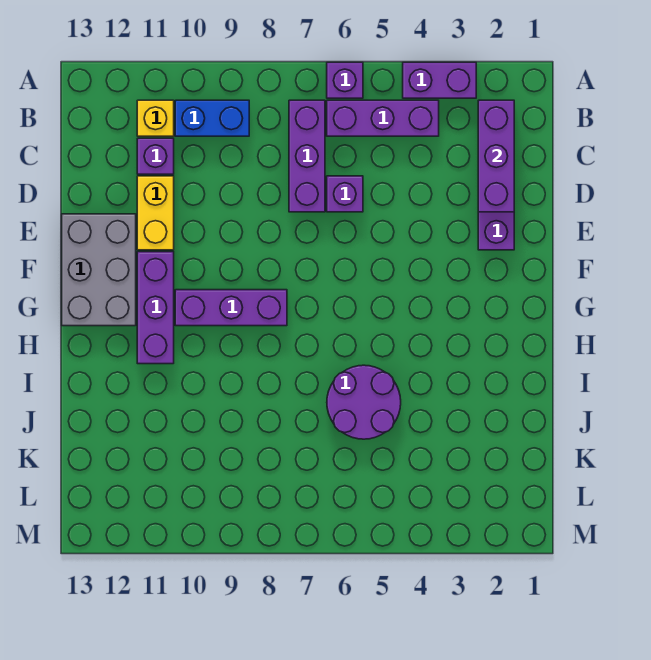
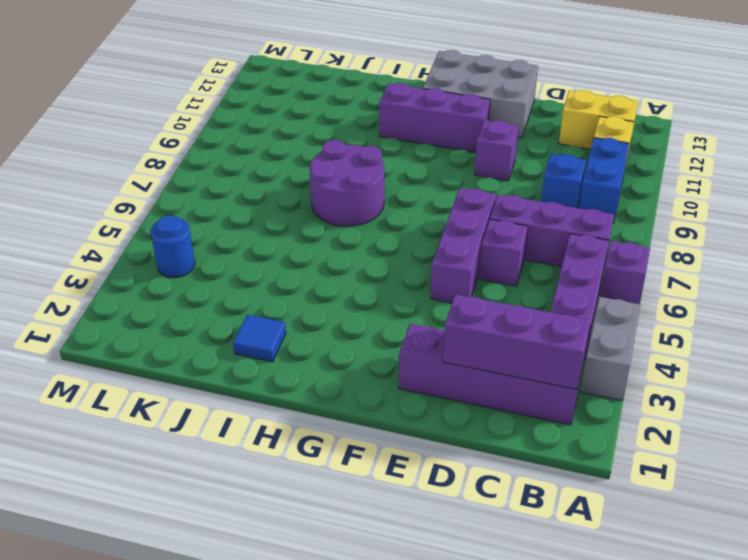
purple brick A3:A4 level 1 -> grey brick A3:A4 level 1
none -> blue brick C9 level 1
purple brick C11 level 1 -> purple brick E10 level 1
yellow brick D11:E11 level 1 -> yellow brick B12:C12 level 1
purple brick G8:G10 level 1 -> purple brick E5:E7 level 1
none -> blue tile I2 level 1
purple round brick I5:J6 level 1 -> purple round brick H7:I8 level 1
none -> blue round brick L4 level 1

